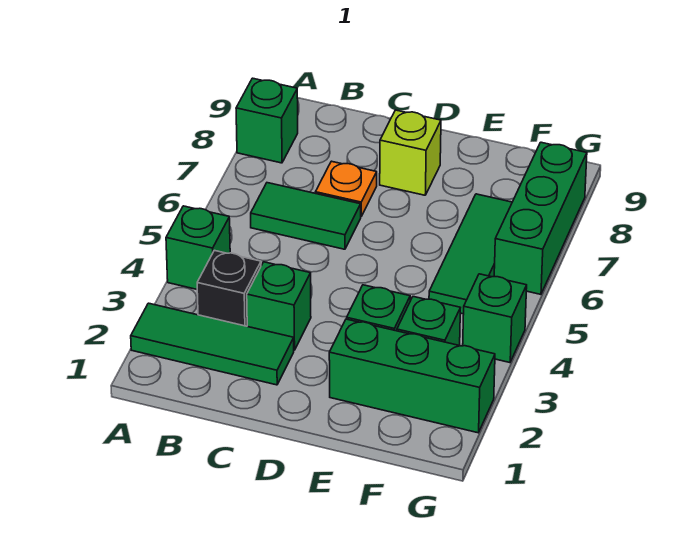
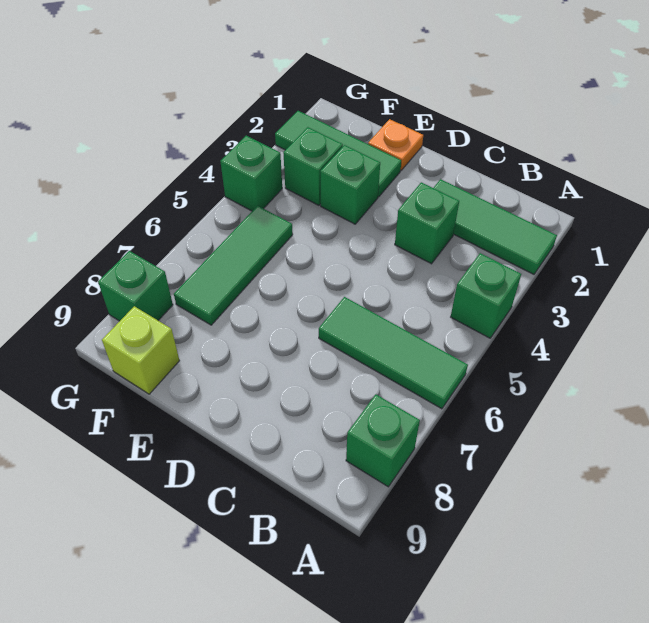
black brick B3 level 1 -> none
green tile B6:C6 level 1 -> green tile A6:C6 level 1
orange plate C7 level 1 -> orange plate E1 level 1
lime brick D8 level 1 -> lime brick F9 level 1
green brick E2:G2 level 1 -> green tile E2:G2 level 1
green brick G6:G8 level 1 -> green brick G8 level 1

